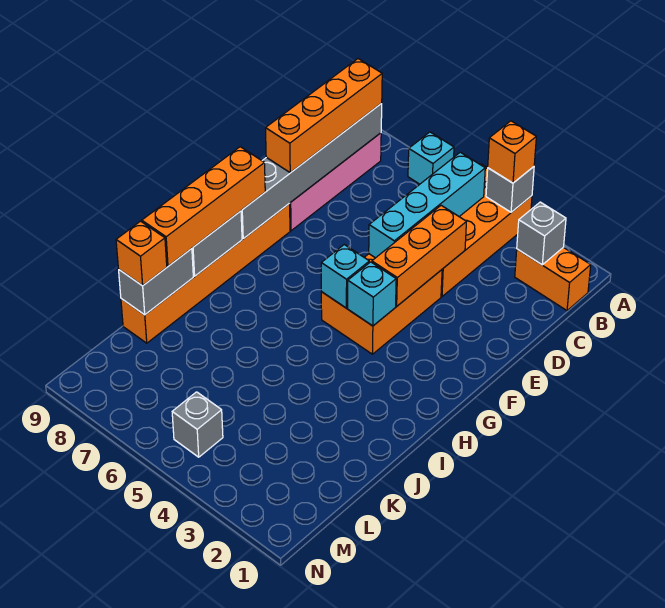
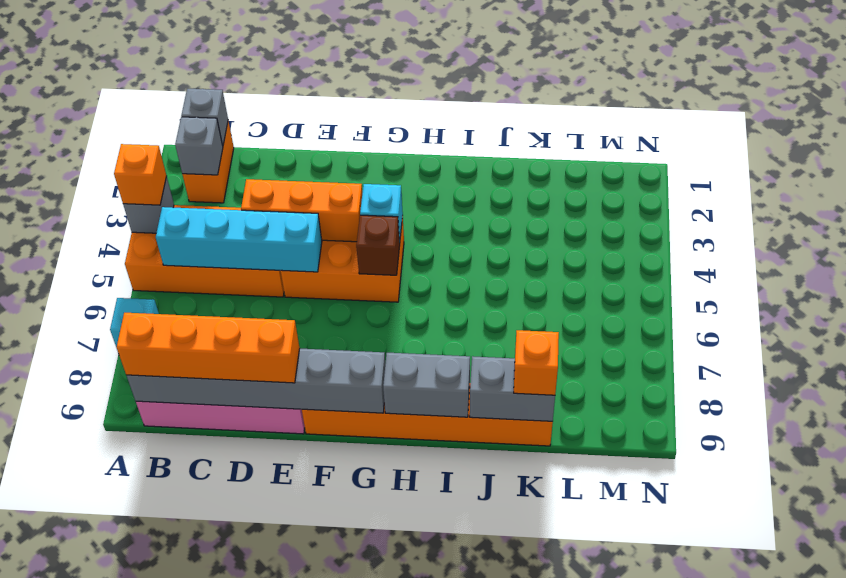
cyan brick G5 level 2 -> brown brick G5 level 2
orange brick G9:J9 level 3 -> none
grey brick M5 level 1 -> grey brick B1 level 2

